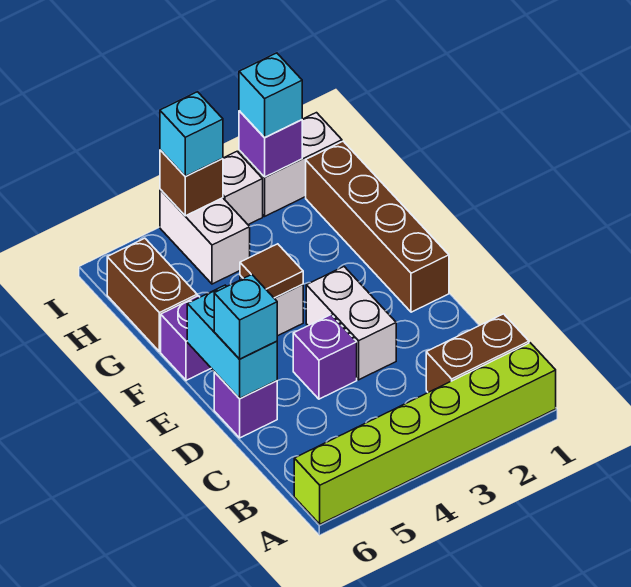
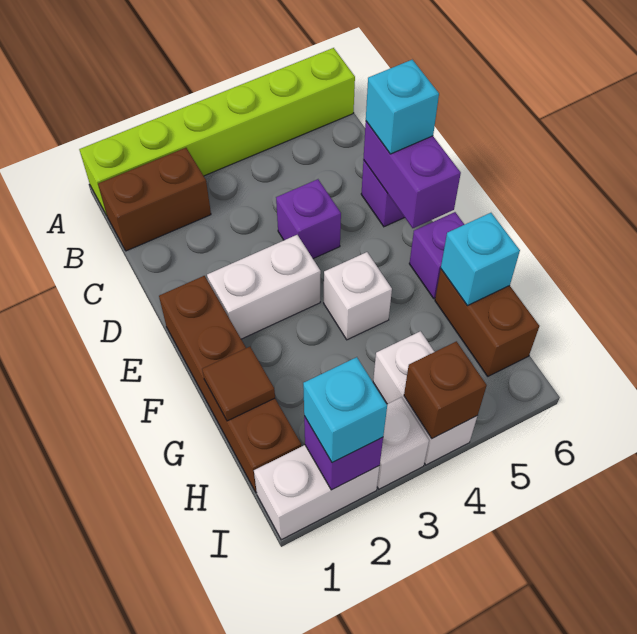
white brick D3:E3 level 1 -> white brick E2:E3 level 1
cyan brick D6:E6 level 2 -> purple brick D6:E6 level 2
brown tile F4 level 2 -> brown tile G1 level 2
cyan brick I4 level 3 -> cyan brick G6 level 2

